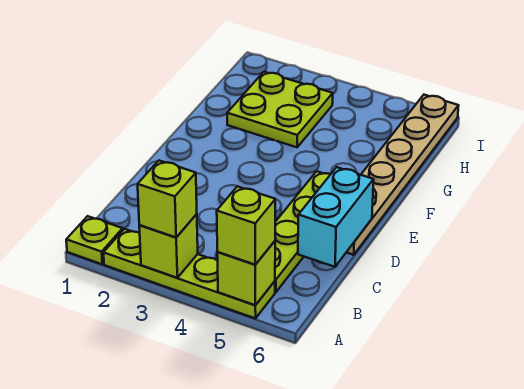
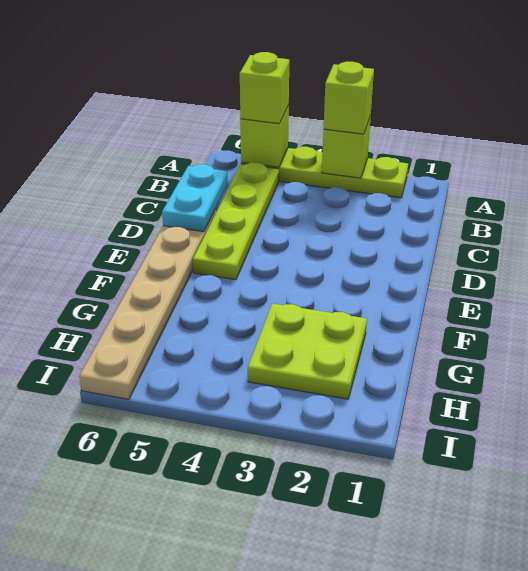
lime plate A1 level 1 -> none
cyan brick C6:D6 level 2 -> cyan plate C6:D6 level 2

